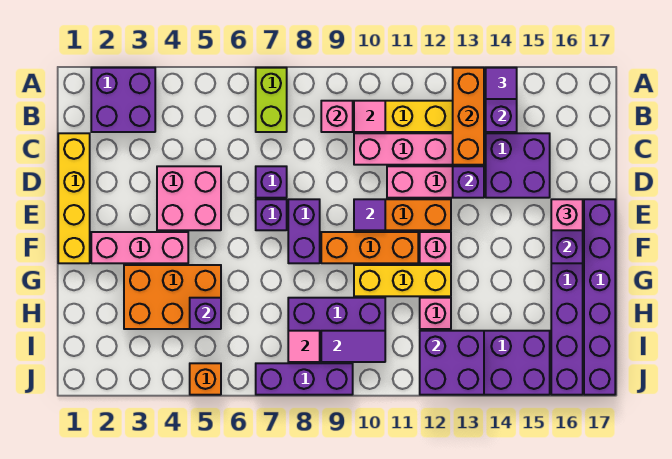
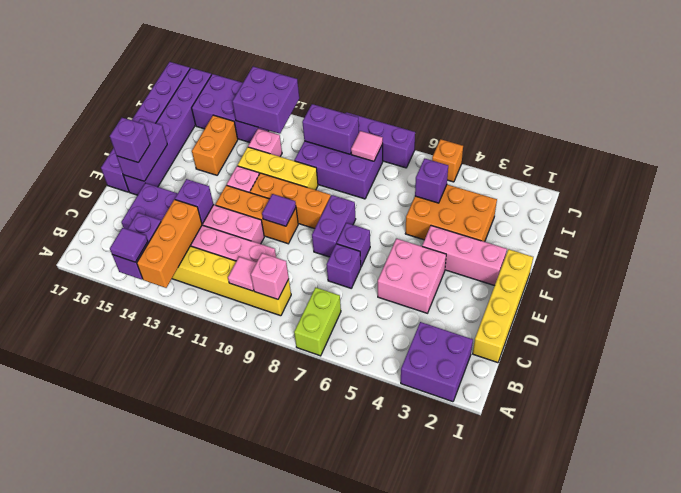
pink brick E16 level 3 -> purple brick E16 level 3
none -> orange brick G14:H14 level 1
purple tile I9:I10 level 2 -> purple brick I9:I10 level 2

